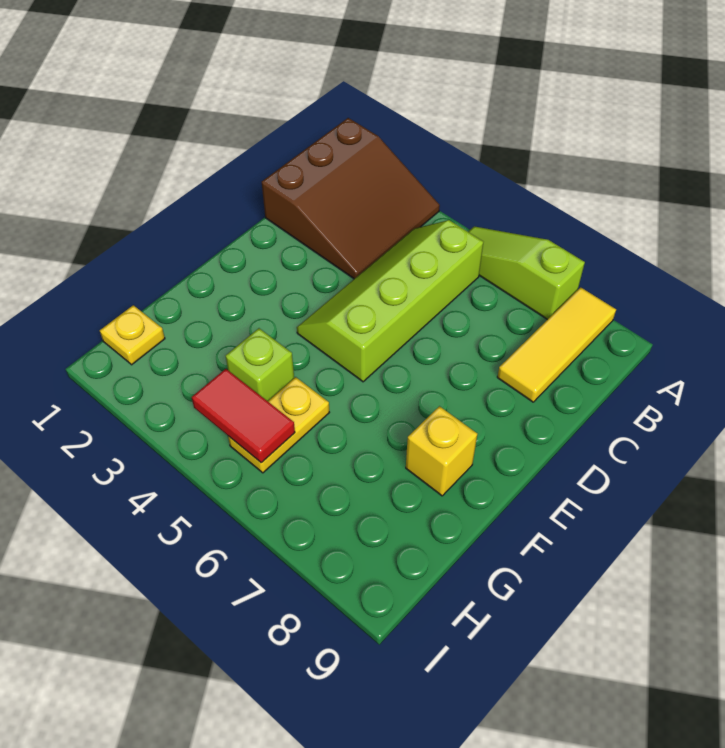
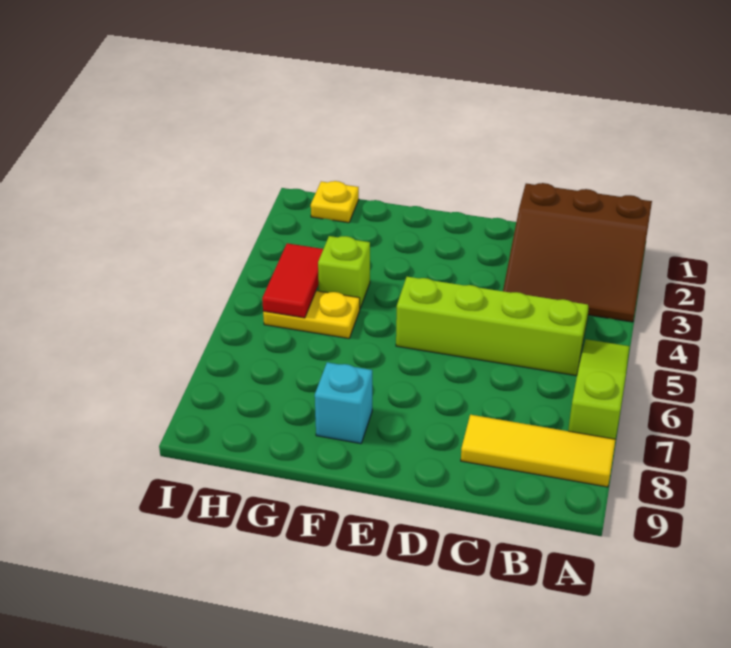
yellow brick F8 level 1 -> cyan brick F8 level 1

